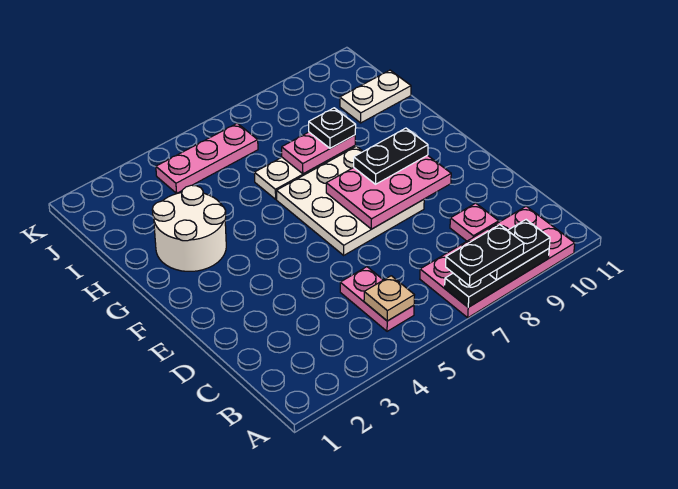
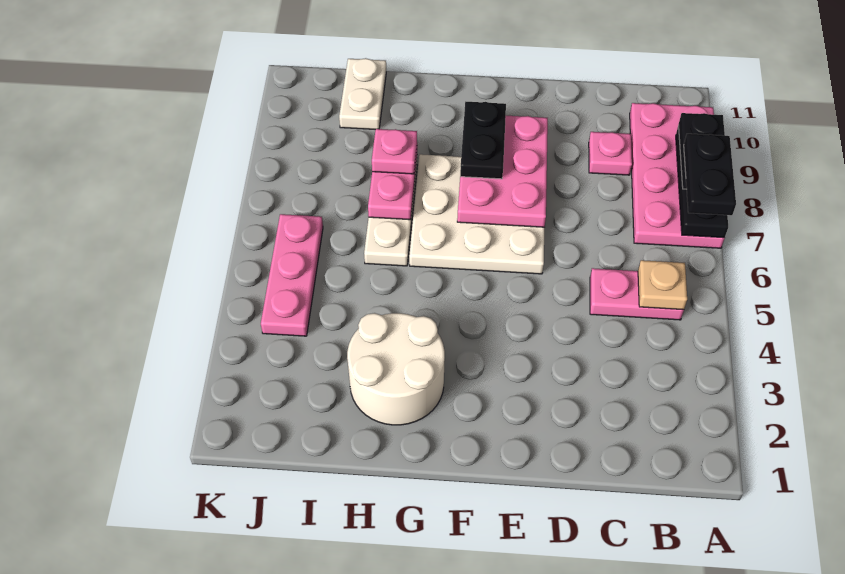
black plate H8 level 3 -> pink plate H8 level 3

